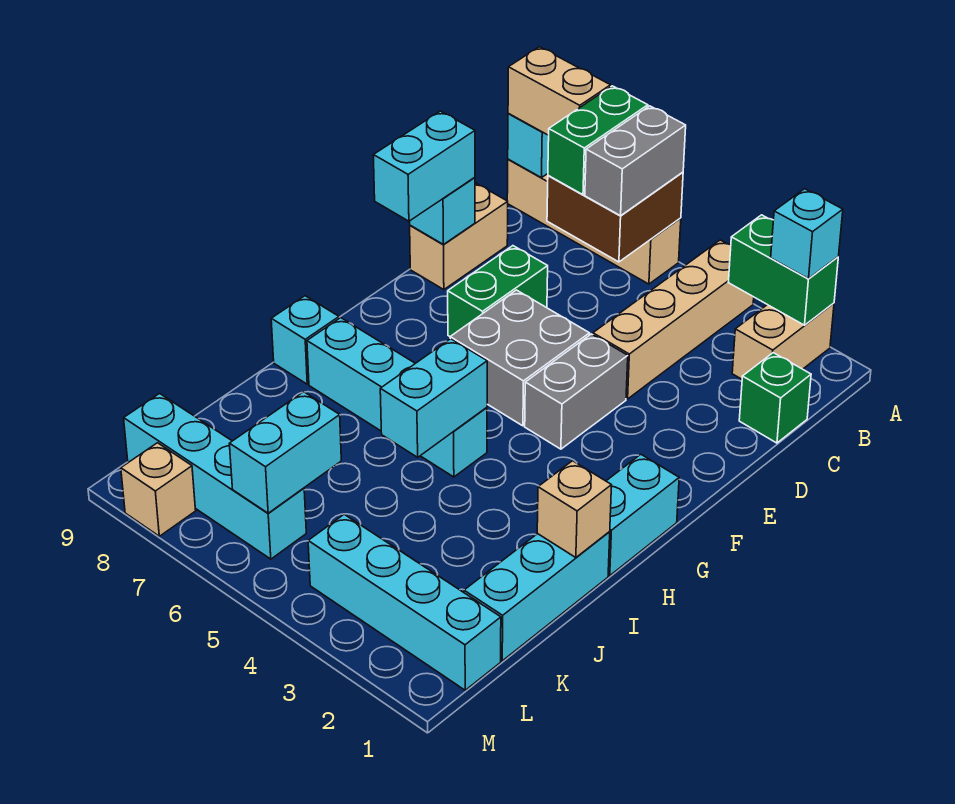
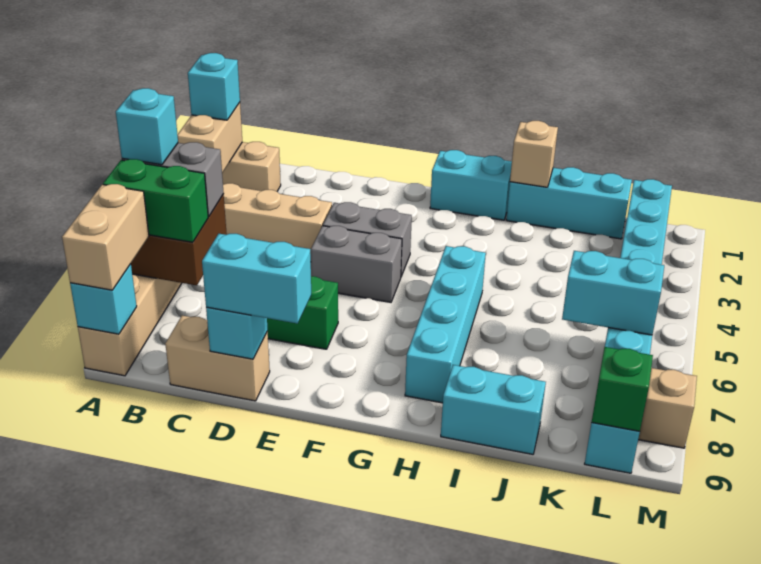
green brick A2:A3 level 2 -> tan brick A2:A3 level 2
green brick C1 level 1 -> green brick L9 level 2
grey brick E5:F6 level 1 -> grey brick E5:F5 level 1
cyan brick H5:I5 level 2 -> cyan brick I9:J9 level 1
cyan brick H9 level 1 -> cyan brick A6 level 4

